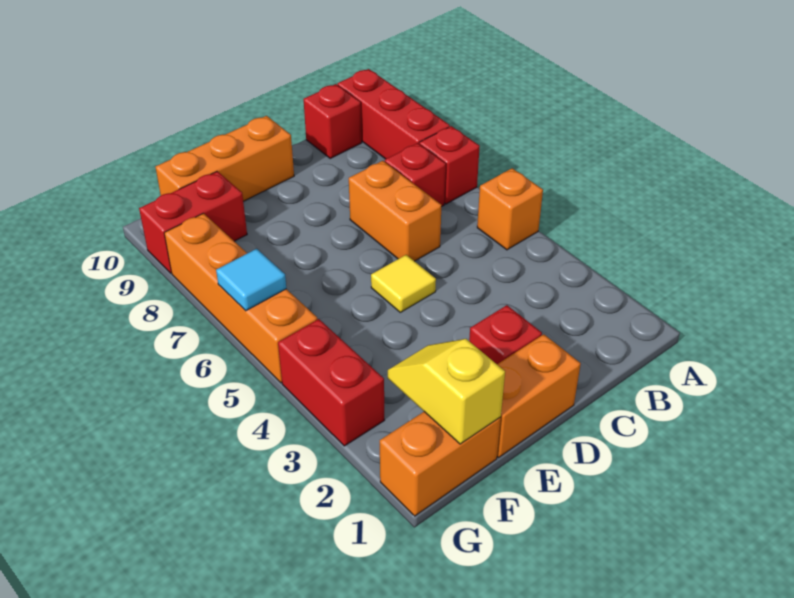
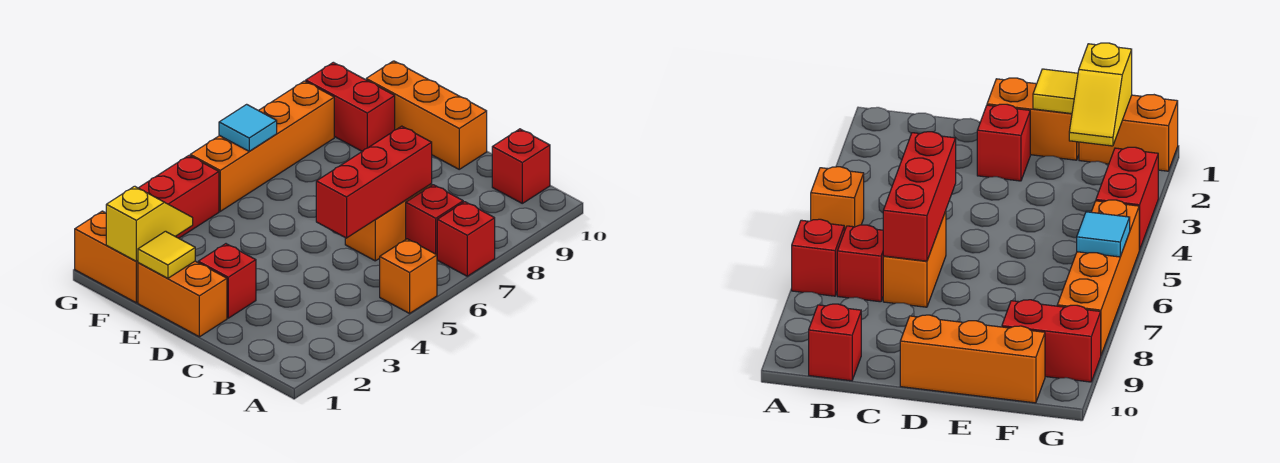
red brick A8:A10 level 1 -> red brick C5:C7 level 2
yellow tile D5 level 1 -> yellow tile E1 level 2

